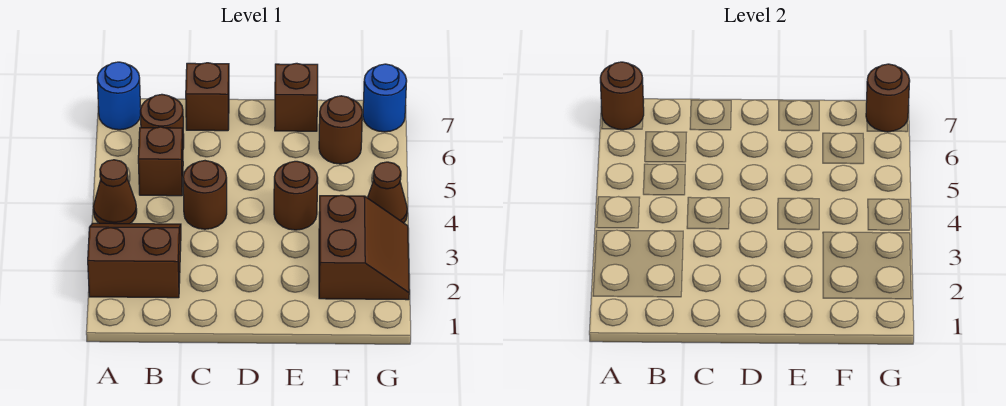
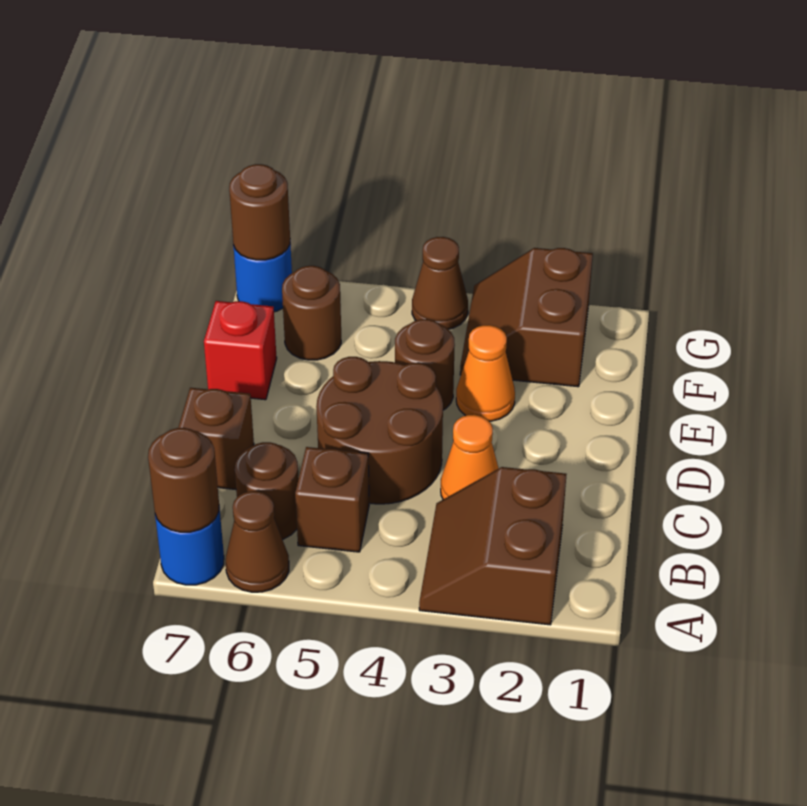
brown cone A4 level 1 -> brown cone A6 level 1
none -> orange cone C3 level 1
brown round brick C4 level 1 -> brown round brick C4:D5 level 1
none -> orange cone E3 level 1
brown brick E7 level 1 -> red brick E7 level 1
brown slope F2:G3 level 1 top F -> brown slope F2:G3 level 1 top 2

